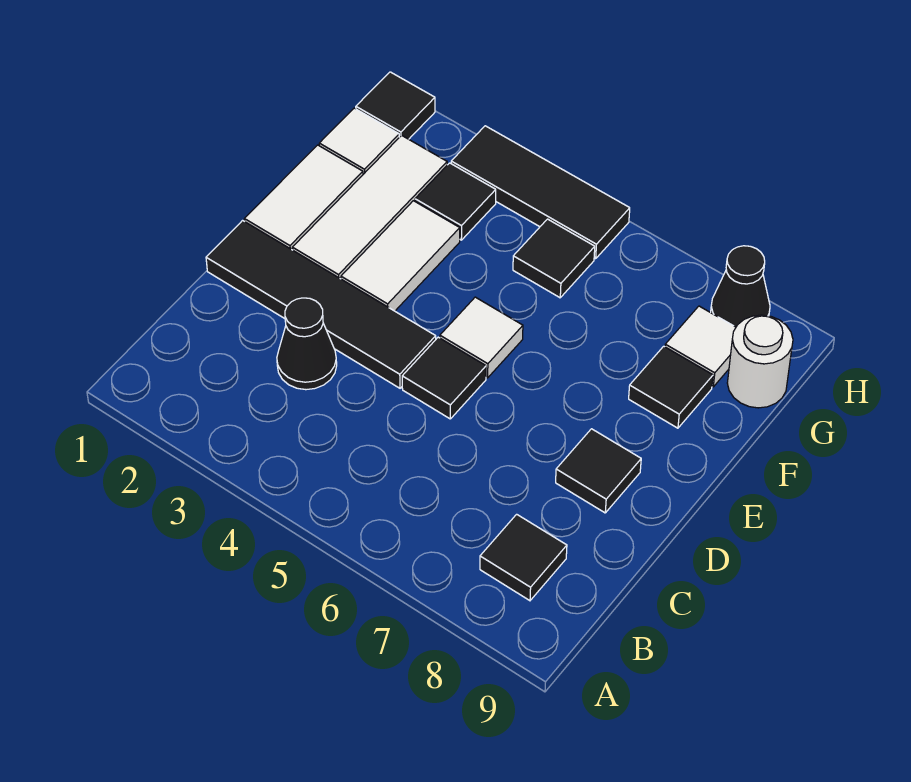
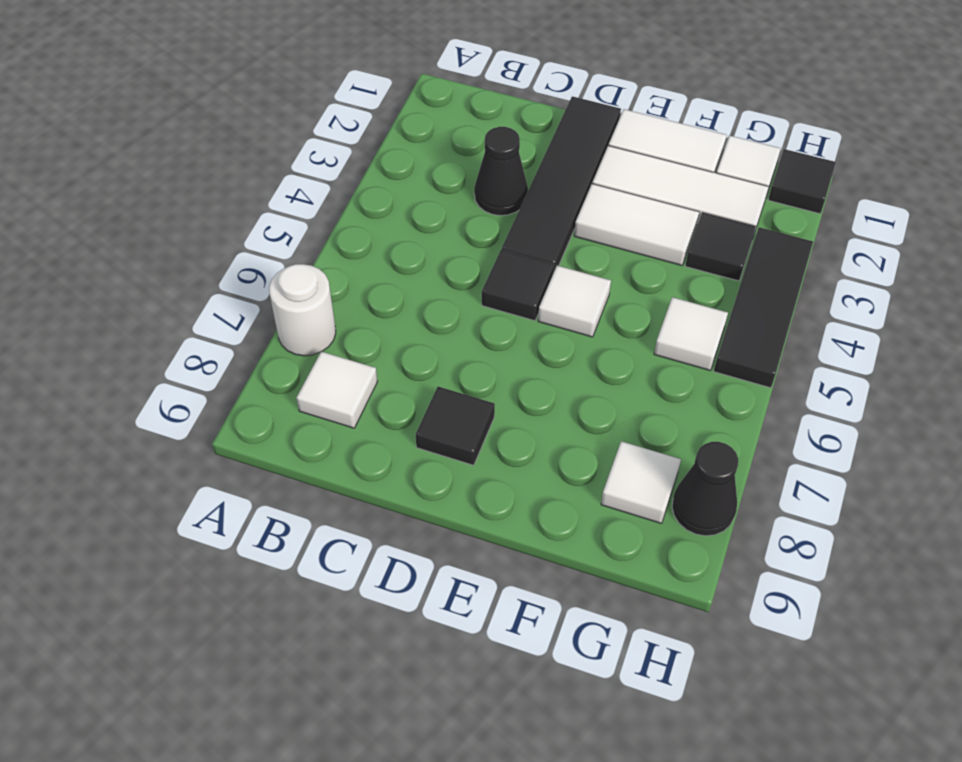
black tile B8 level 1 -> white tile B8 level 1
black tile F8 level 1 -> none
black tile G5 level 1 -> white tile G5 level 1
white round brick G9 level 1 -> white round brick A7 level 1

